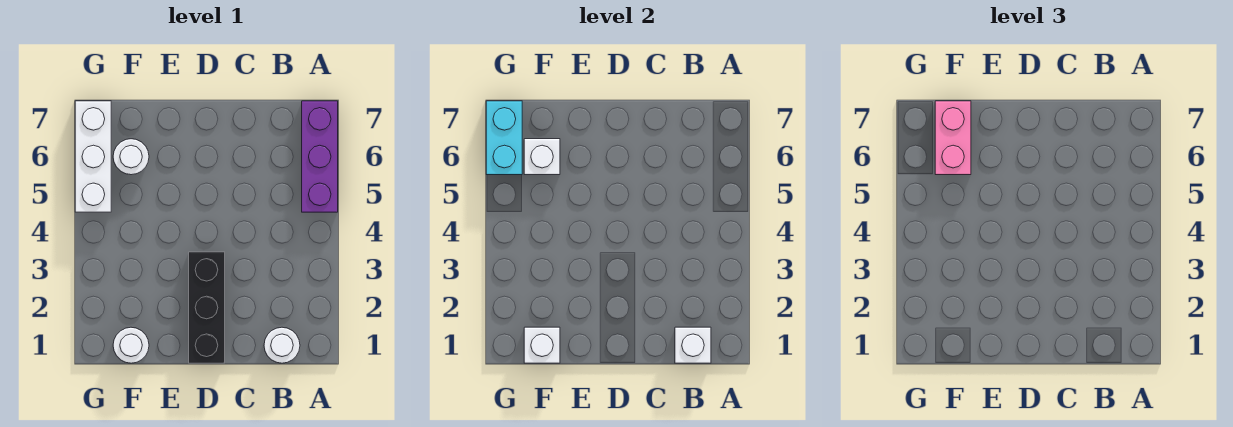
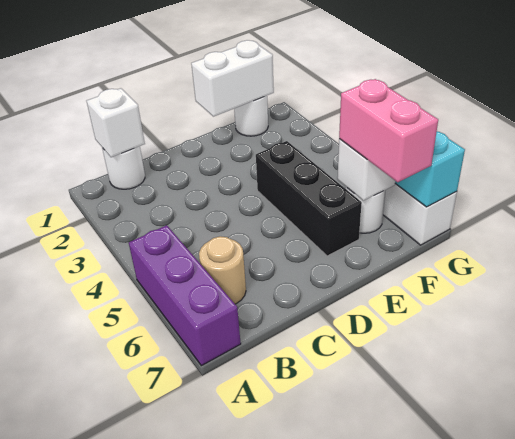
none -> tan round brick B6 level 1
black brick D1:D3 level 1 -> black brick E4:E6 level 1
white brick F1 level 2 -> white brick E1:F1 level 2

